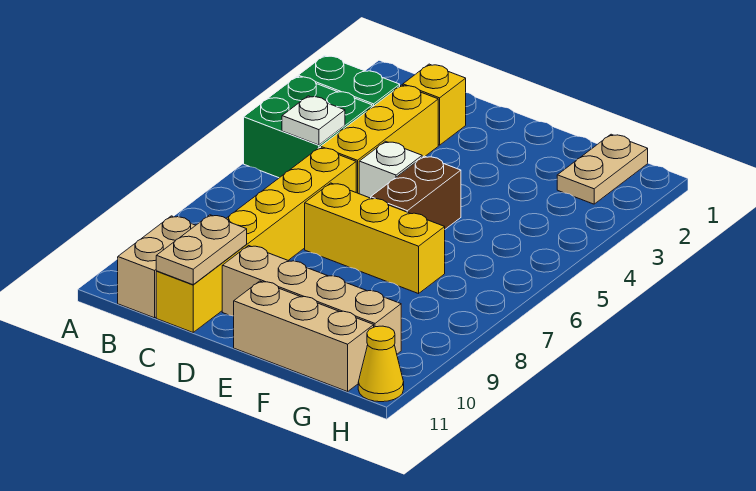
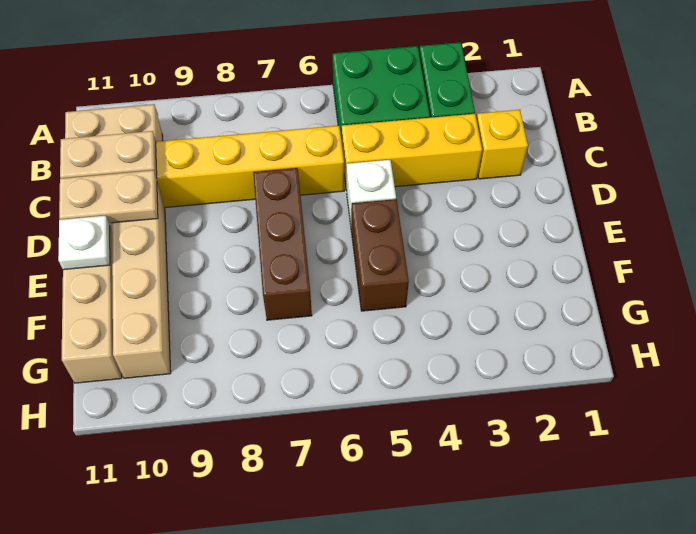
white plate B5 level 2 -> white plate E11 level 2
yellow brick D7:F7 level 1 -> brown brick D7:F7 level 1
brown brick E5:E6 level 1 -> brown brick E5:F5 level 1
tan plate G1:G2 level 1 -> tan plate D10:D11 level 2
yellow cone H11 level 1 -> none

